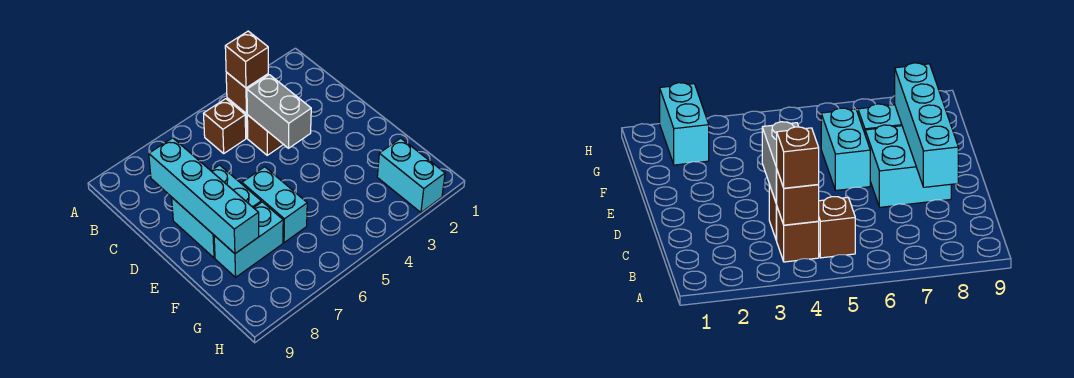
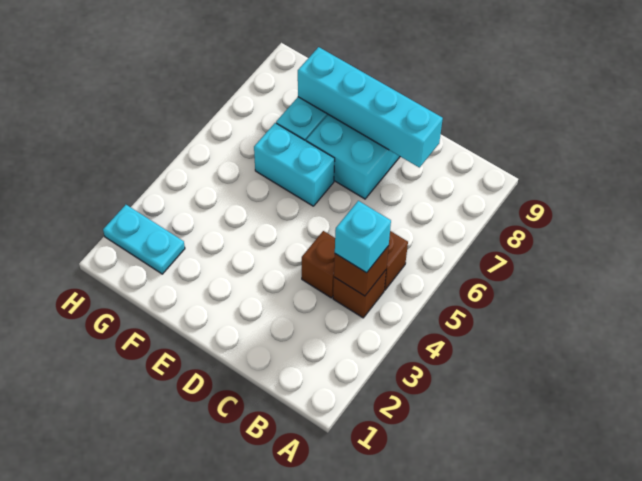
brown brick B4 level 3 -> cyan brick B4 level 3
grey brick C4:D4 level 2 -> none
cyan brick G2:H2 level 1 -> cyan plate G2:H2 level 1

